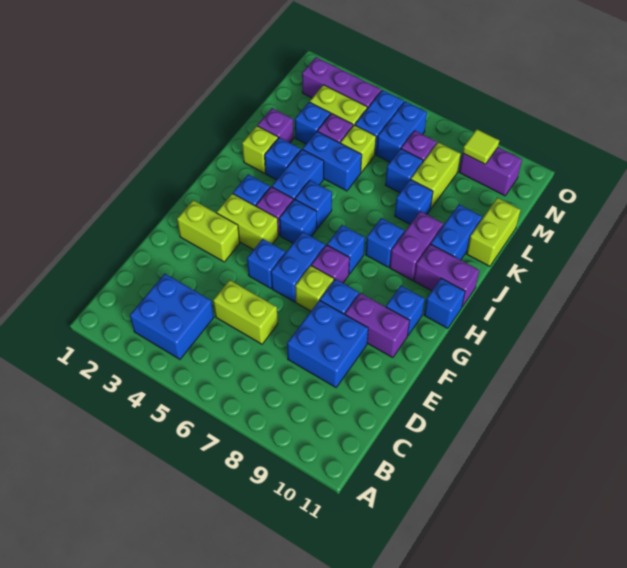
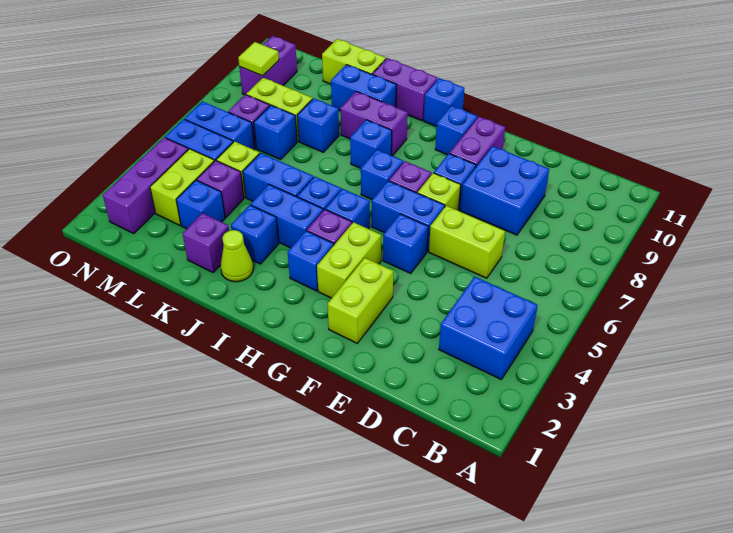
lime brick D5:D6 level 1 -> lime brick D6:E6 level 1
purple brick I10:I11 level 1 -> purple brick I11:J11 level 1
lime brick J2 level 1 -> lime cone J2 level 1
blue brick K4:K5 level 1 -> blue brick J5:K5 level 1

